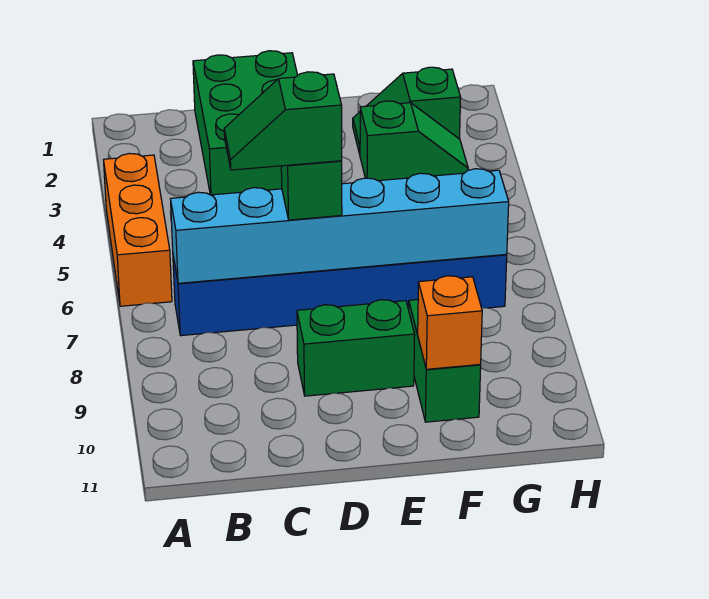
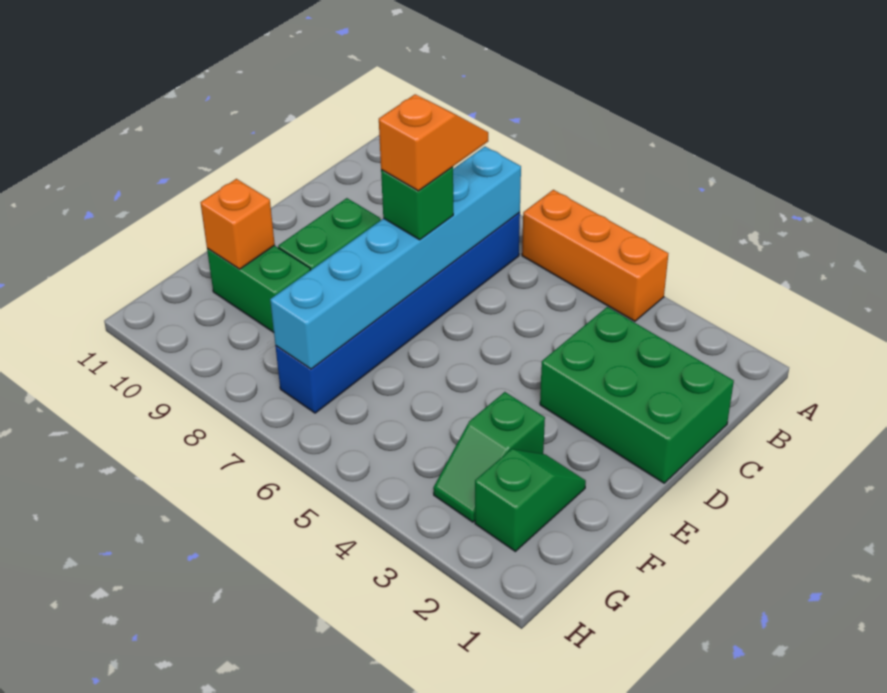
green slope C7:D7 level 4 top D -> orange slope C7:D7 level 4 top D

